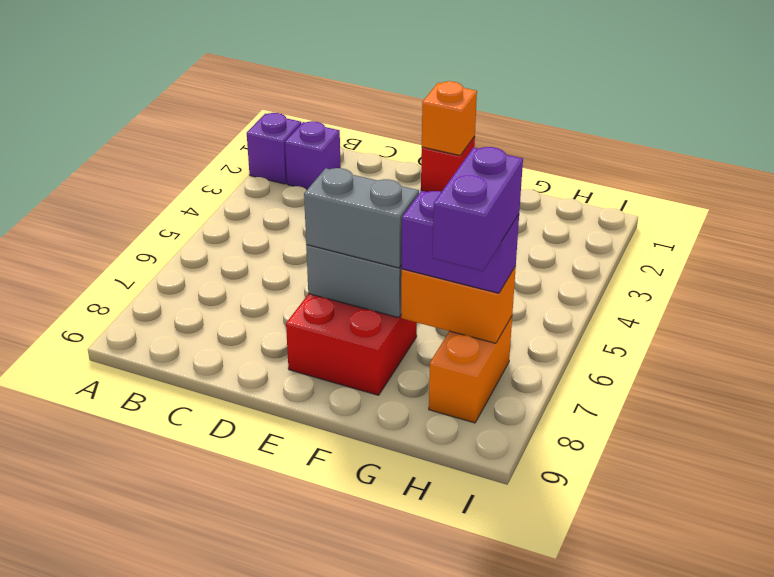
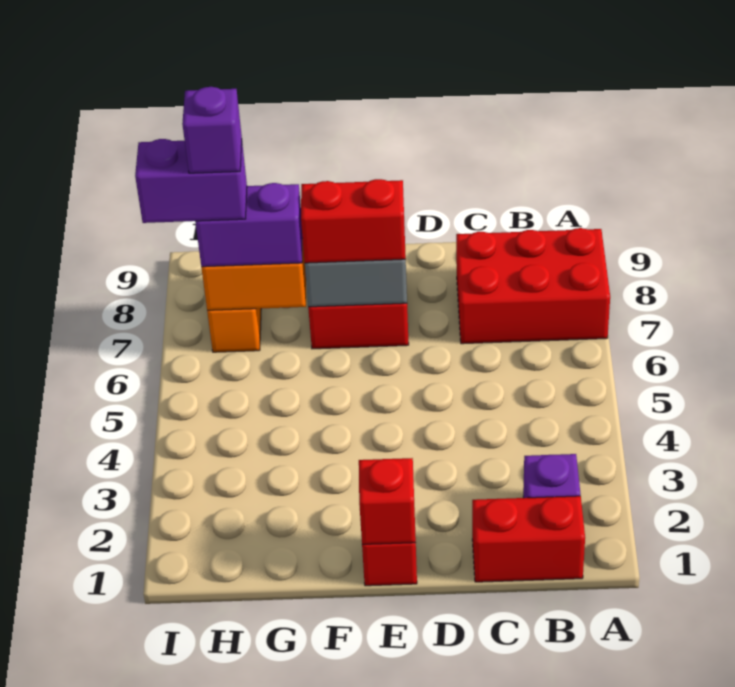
purple brick A2 level 1 -> purple brick H7 level 5
none -> red brick A7:C8 level 1
none -> red brick B1:C1 level 1
orange brick E1 level 2 -> red brick E1 level 2
grey brick E7:F7 level 3 -> red brick E7:F7 level 3
purple brick H7:H8 level 4 -> purple brick H7:I7 level 4

